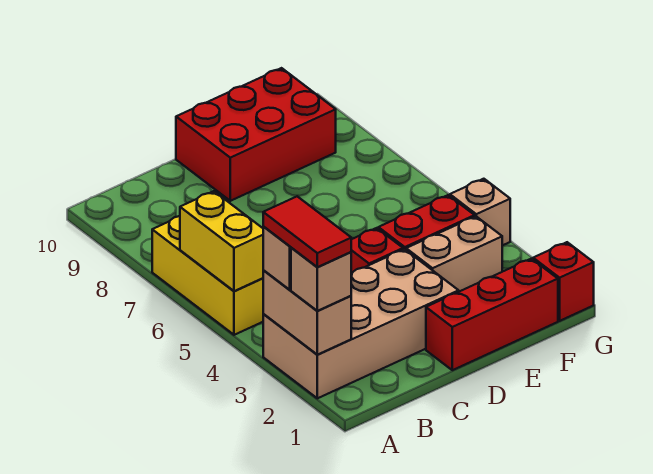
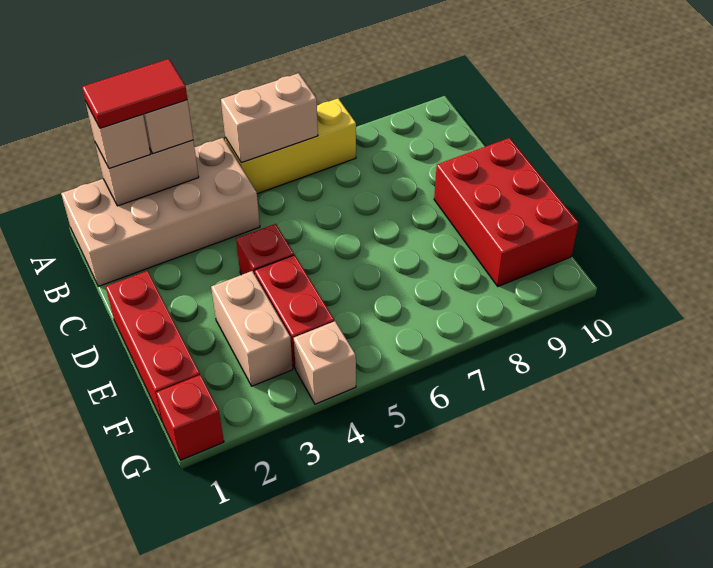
tan brick A2:D3 level 1 -> tan brick A1:B4 level 1
yellow brick A5:A6 level 2 -> tan brick A5:A6 level 2

